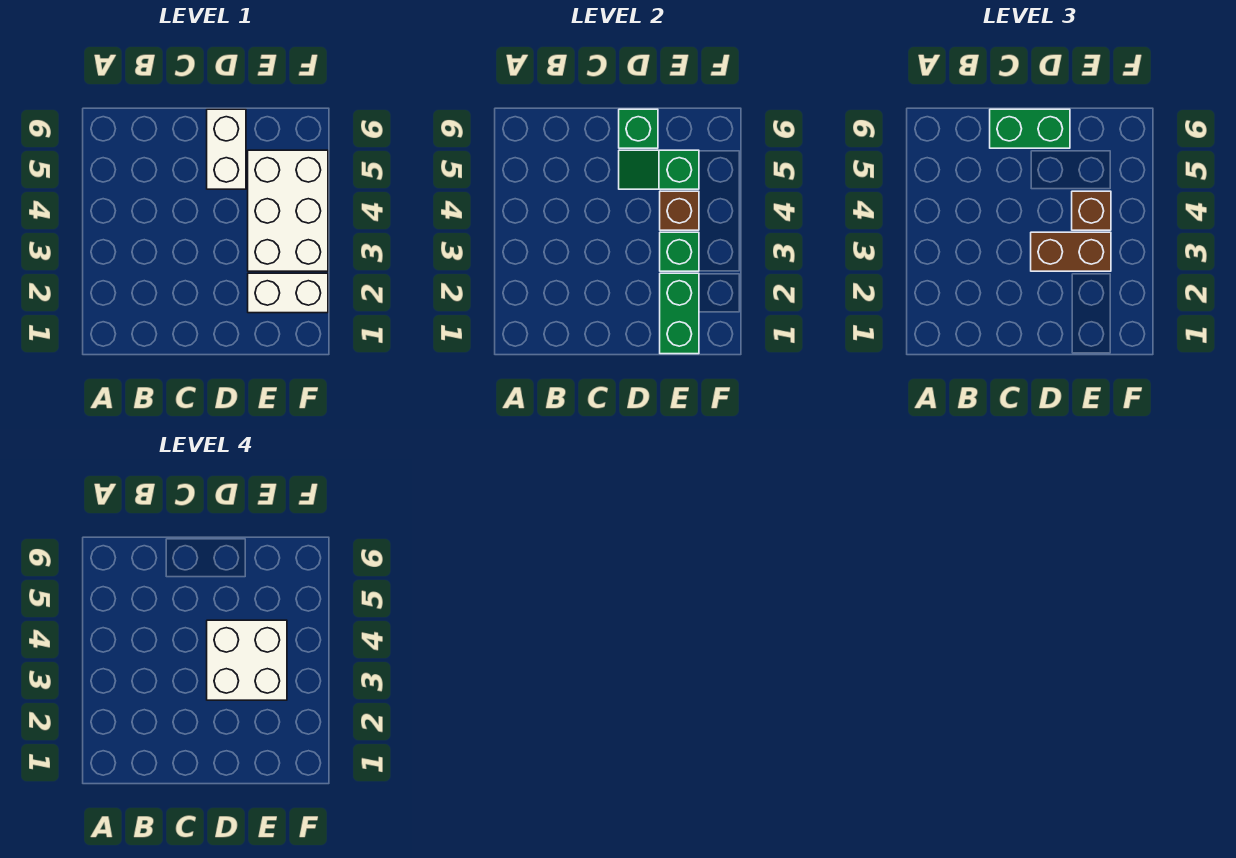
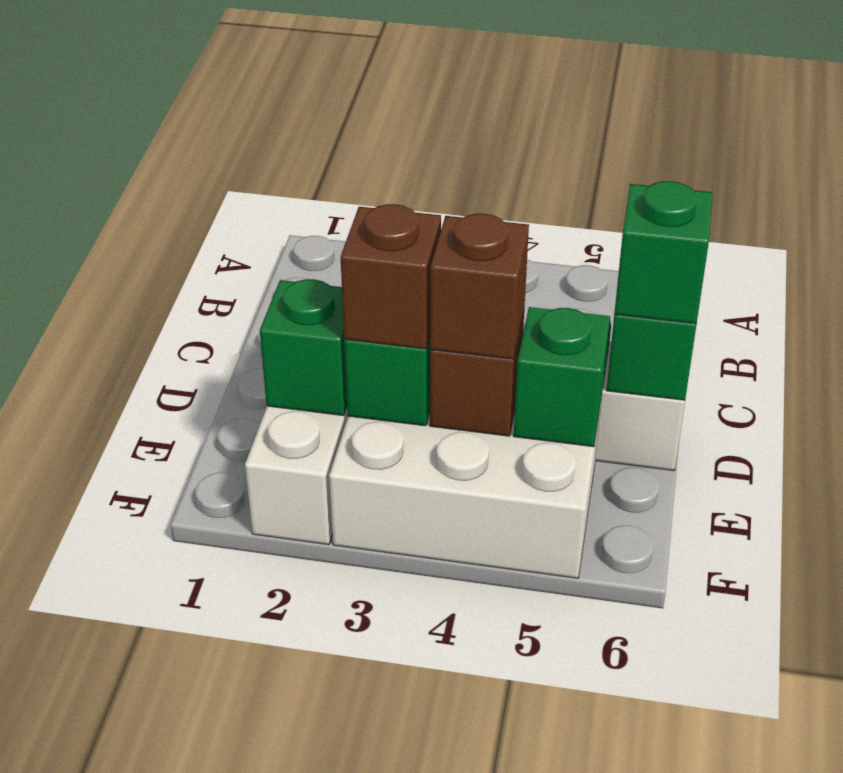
green brick C6:D6 level 3 -> green brick D6 level 3
brown brick D3:E3 level 3 -> brown brick E3 level 3
white brick D3:E4 level 4 -> none
green brick E1:E2 level 2 -> green brick E2 level 2

